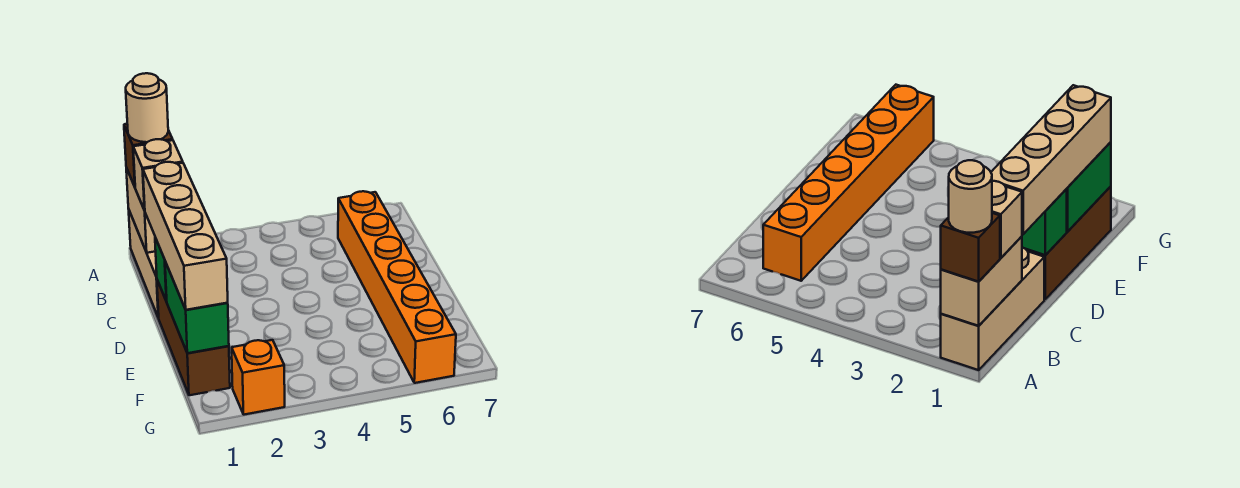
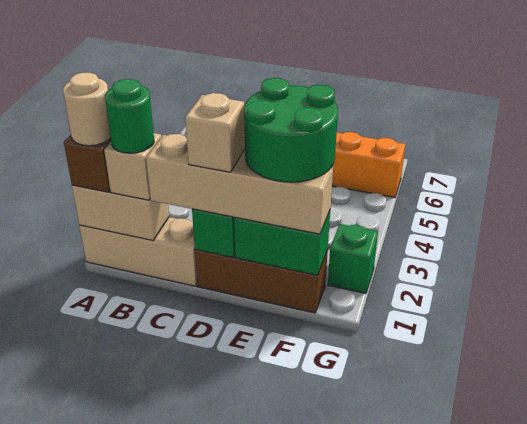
none -> green round brick B1 level 4
none -> tan brick D1 level 4
none -> green round brick E1:F2 level 4
orange brick G2 level 1 -> green brick G2 level 1

